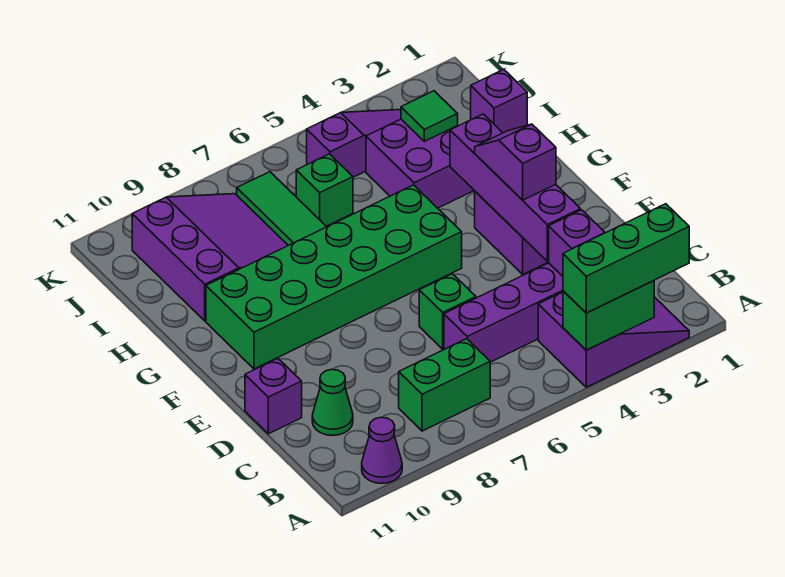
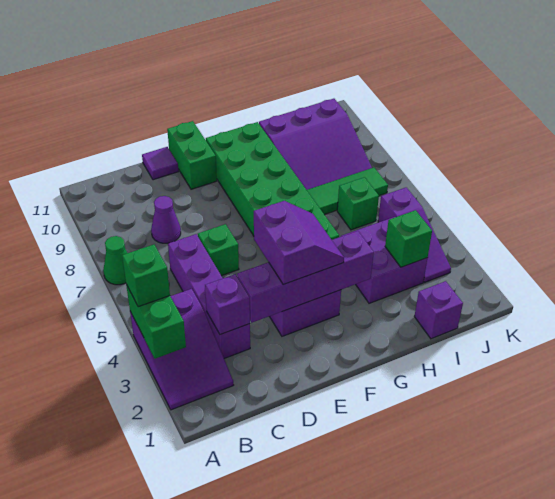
green brick A2:A4 level 3 -> green brick A4 level 3
purple cone A10 level 1 -> purple cone C8 level 1
green brick B7:B8 level 1 -> green brick E10:E11 level 1
green cone C10 level 1 -> green cone A7 level 1
purple brick D11 level 1 -> purple tile D11 level 1
purple slope E3:F3 level 3 top E -> purple slope E3:F4 level 3 top E
green tile I3 level 2 -> green brick I3 level 2

